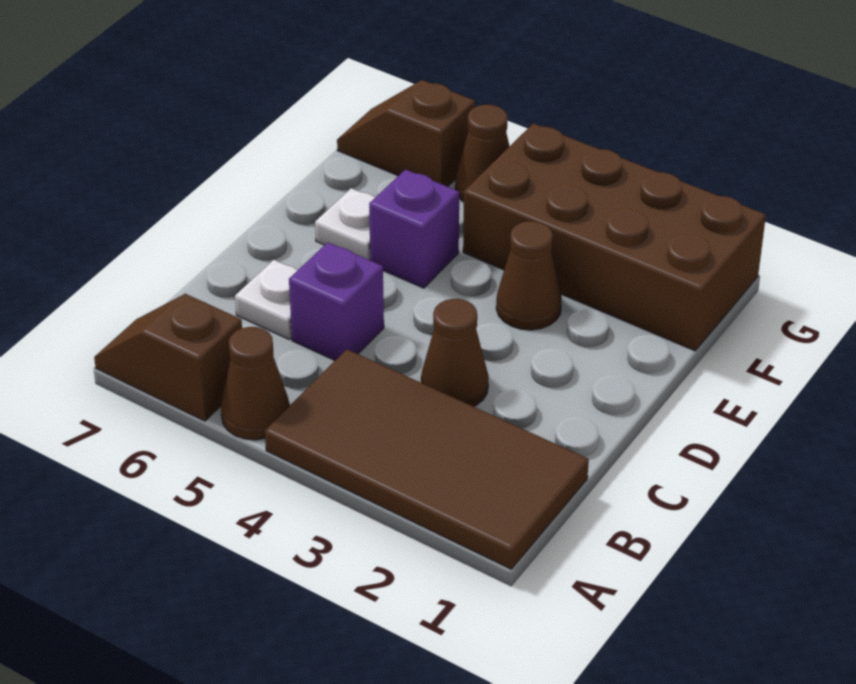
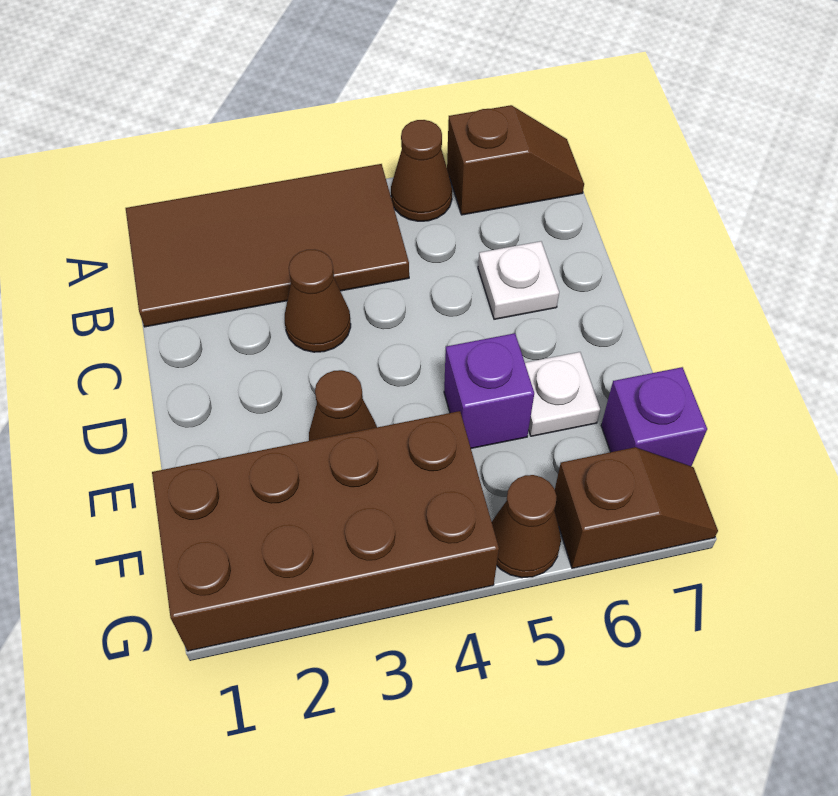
purple brick C5 level 1 -> purple brick F7 level 1

